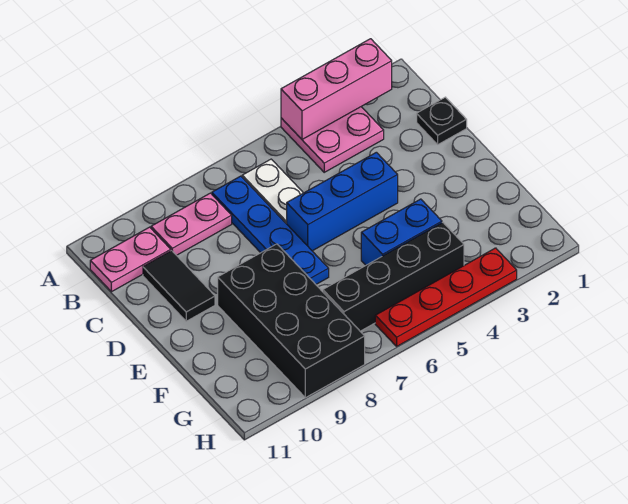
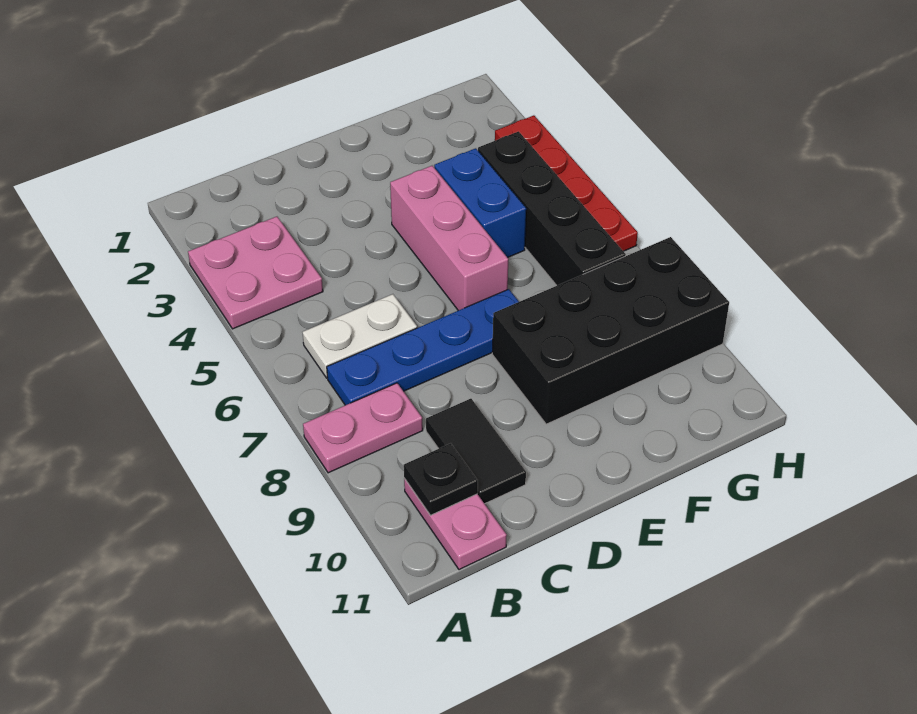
pink brick A2:A4 level 2 -> pink brick E4:E6 level 1
pink plate B8:B9 level 1 -> pink plate A8:B8 level 1
black plate C1 level 1 -> black plate B10 level 2
black tile C10:D10 level 1 -> black tile C9:C10 level 1
blue brick D4:D6 level 1 -> none

